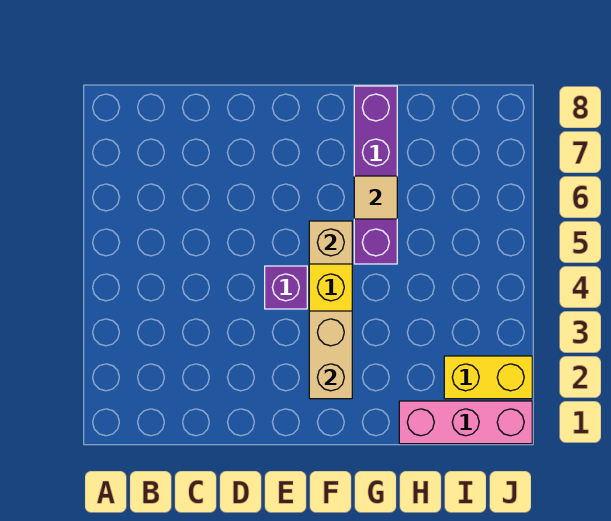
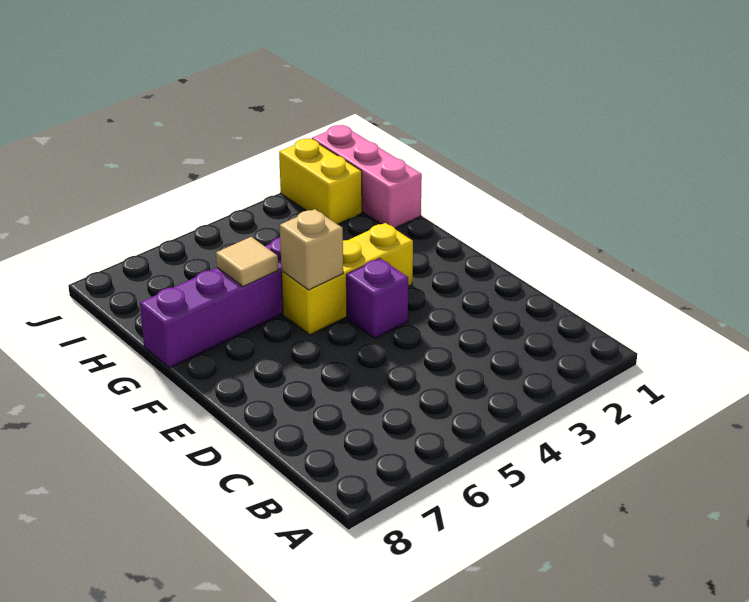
tan brick F2:F3 level 2 -> none

